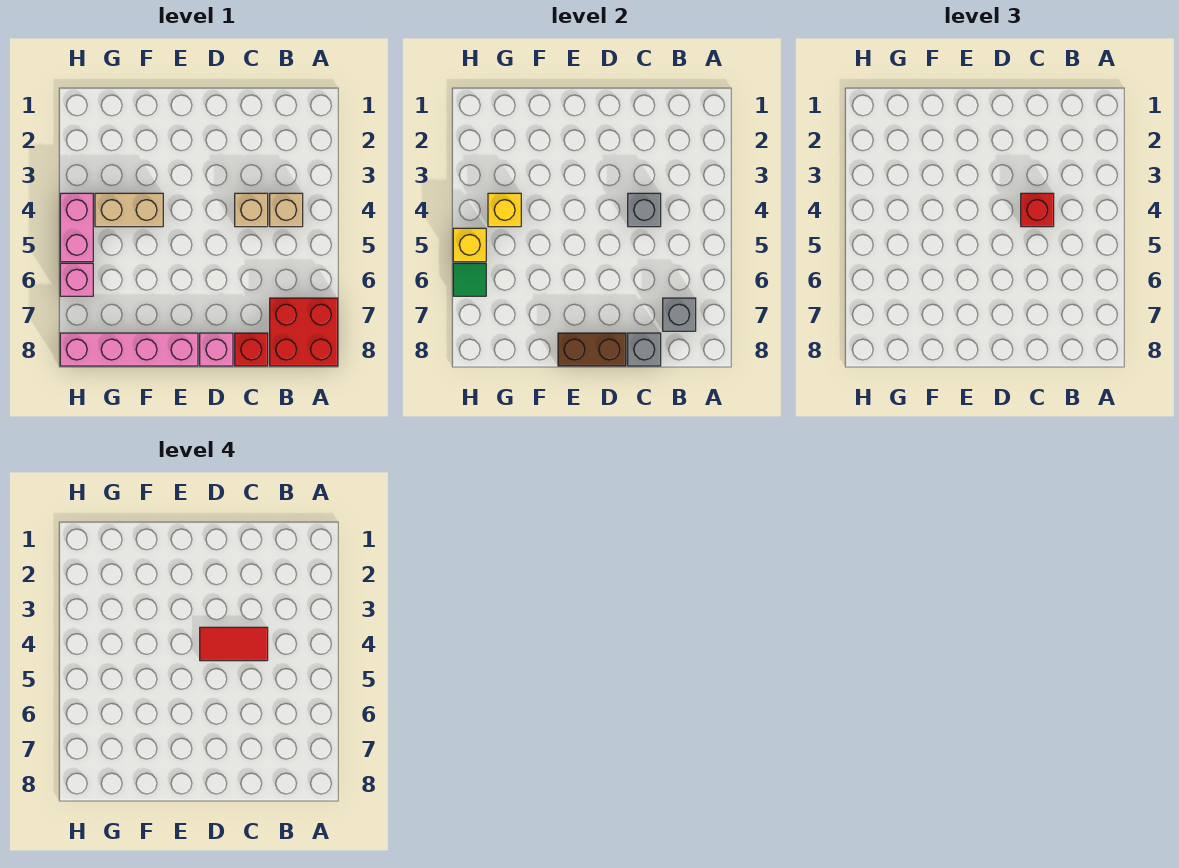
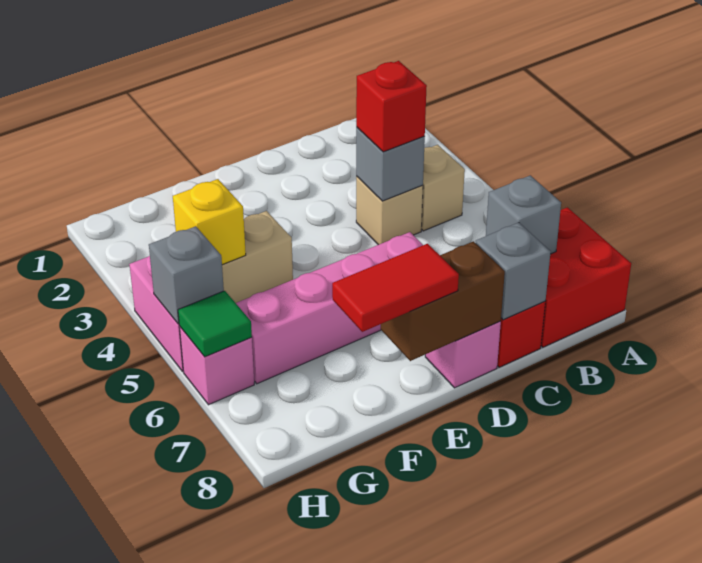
red tile C4:D4 level 4 -> red tile E8:F8 level 3
pink brick E8:H8 level 1 -> pink brick D6:G6 level 1
yellow brick H5 level 2 -> grey brick H5 level 2

